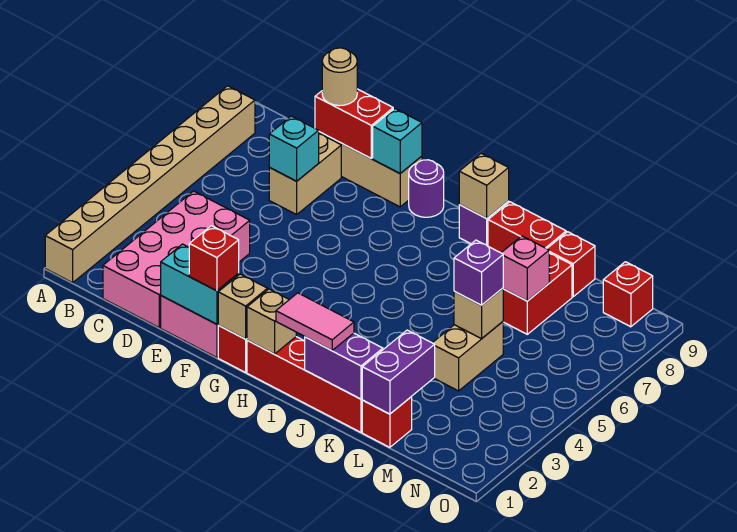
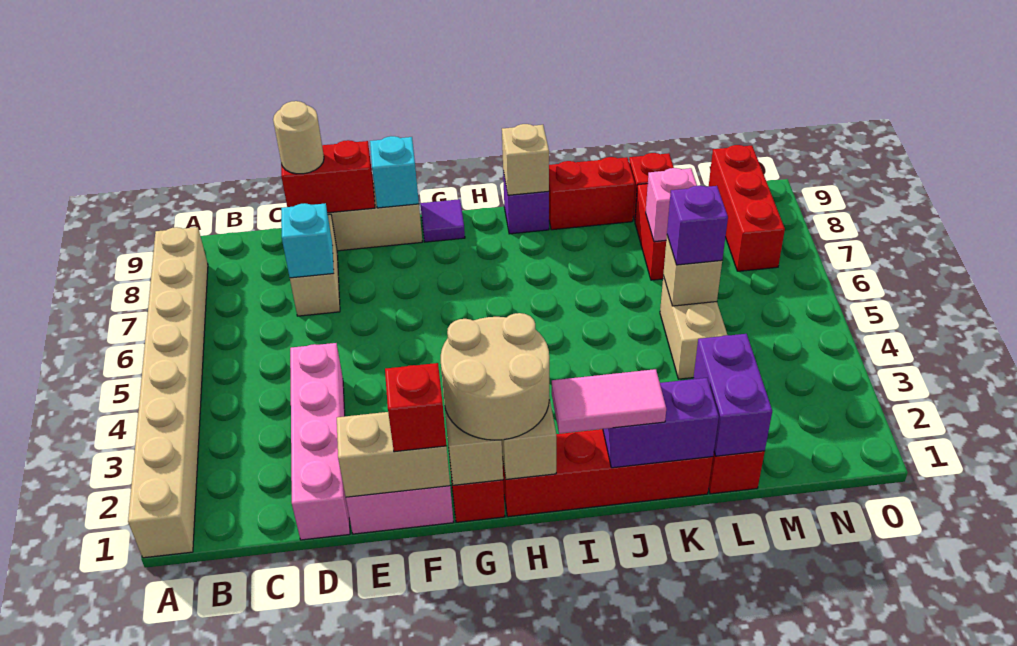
pink brick C1:D4 level 1 -> pink brick D1:D4 level 1
cyan brick E1:F1 level 2 -> tan brick E1:F1 level 2
none -> tan round brick G1:H2 level 3
purple round brick G9 level 1 -> purple tile G9 level 1
red brick N9 level 1 -> red brick N7:N9 level 1

